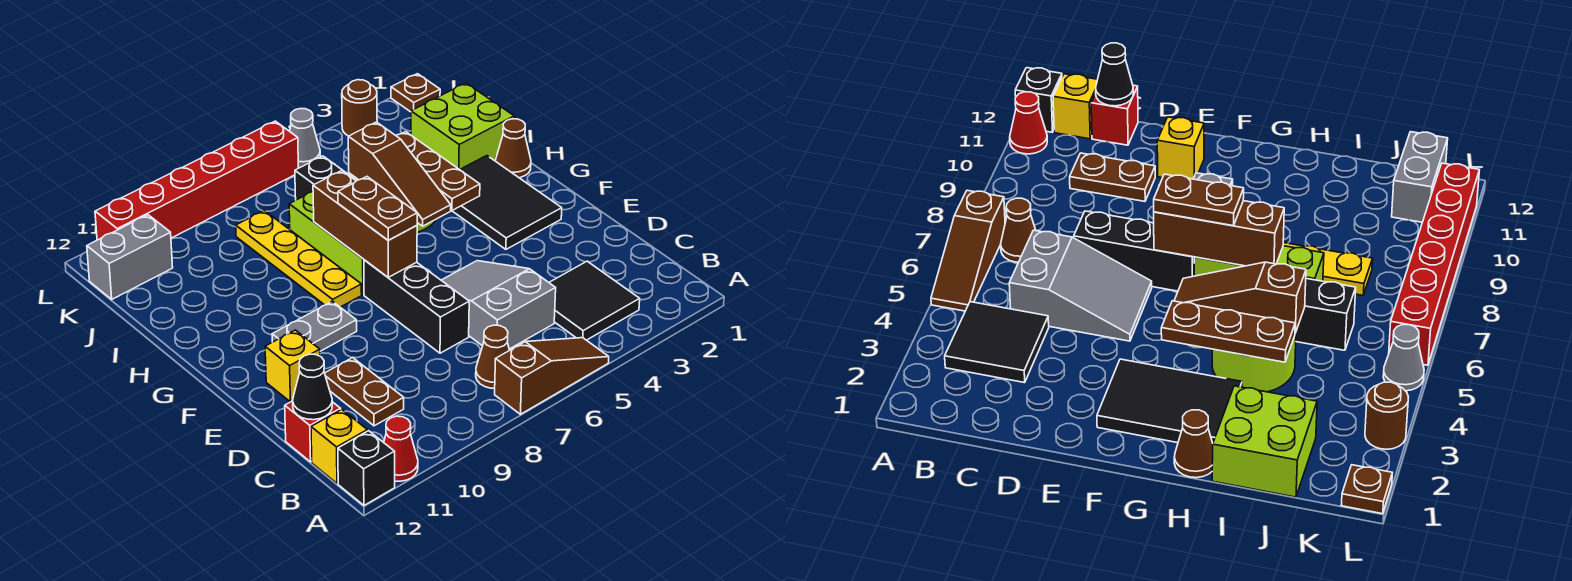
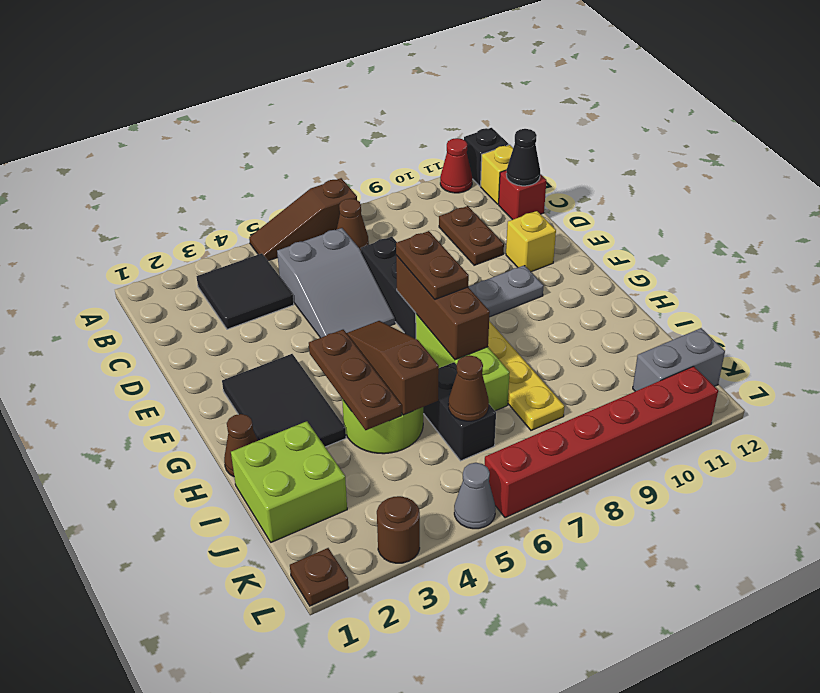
none -> brown cone J6 level 2

